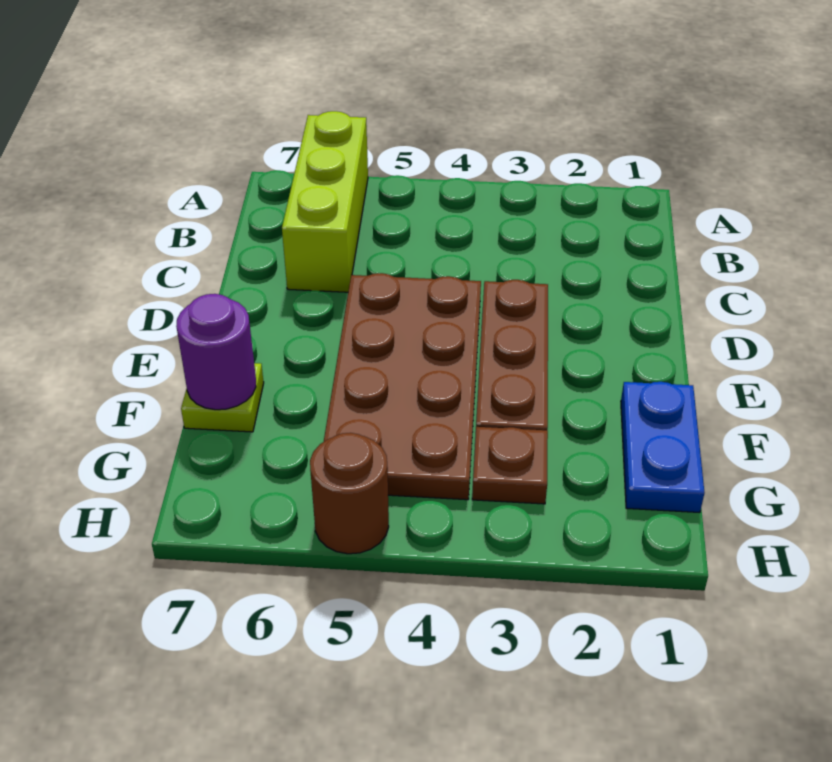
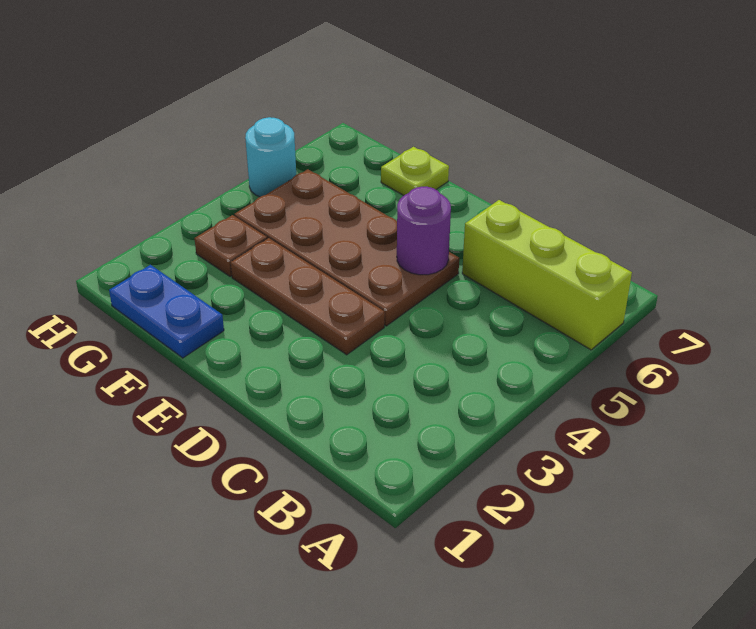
purple round brick F7 level 2 -> purple round brick D5 level 2
brown round brick H5 level 1 -> cyan round brick H5 level 1

